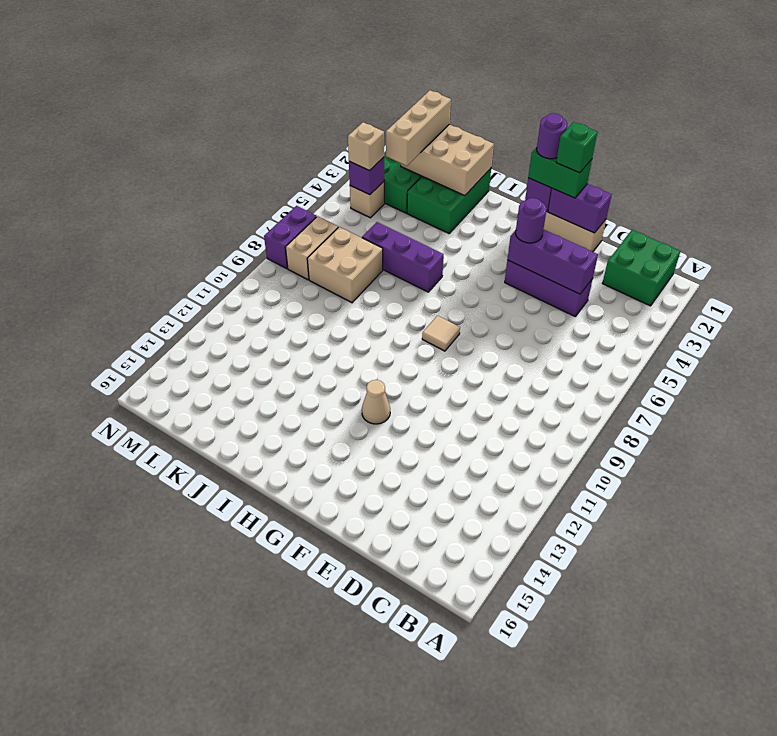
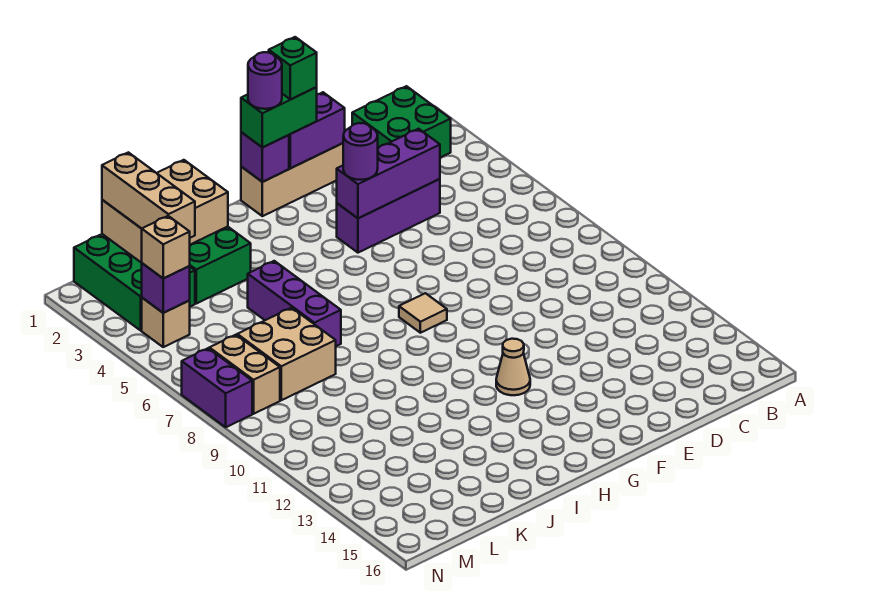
purple brick I6:K6 level 1 -> purple brick J5:J7 level 1

